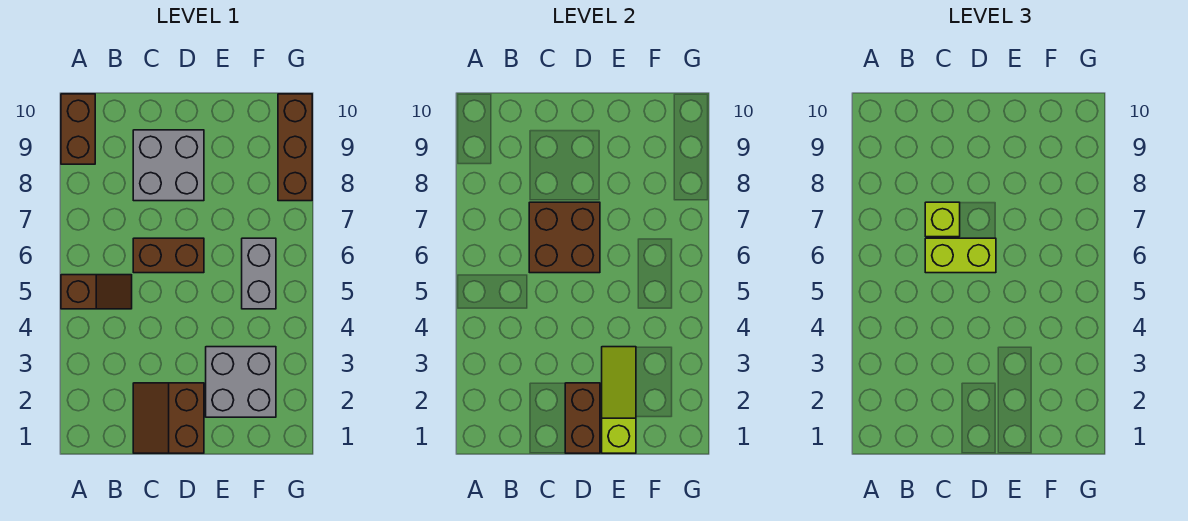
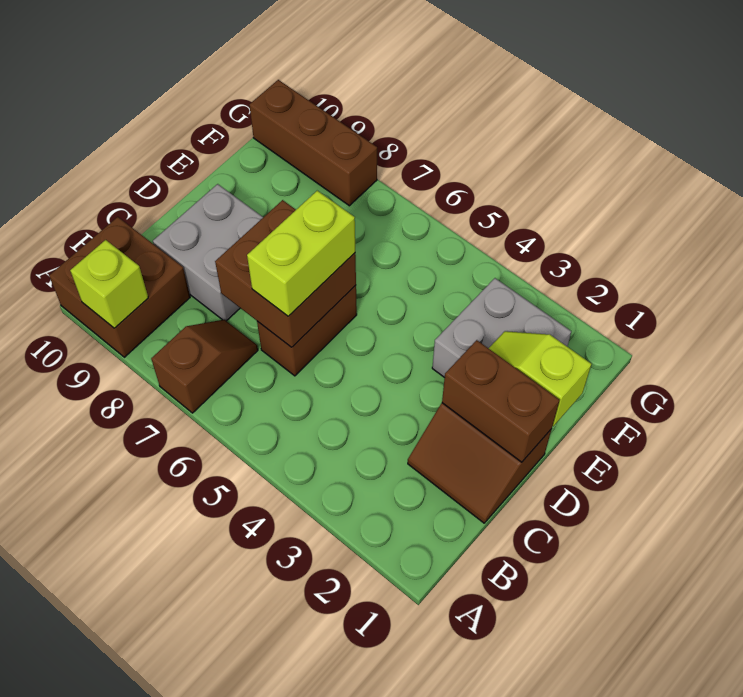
brown slope A5:B5 level 1 top A -> brown slope A7:B7 level 1 top A
brown brick A9:A10 level 1 -> brown brick A9:B10 level 1
lime brick C7 level 3 -> lime brick A9 level 2
lime slope E1:E3 level 2 top 1 -> lime slope E1:E2 level 2 top 1
grey brick F5:F6 level 1 -> none

